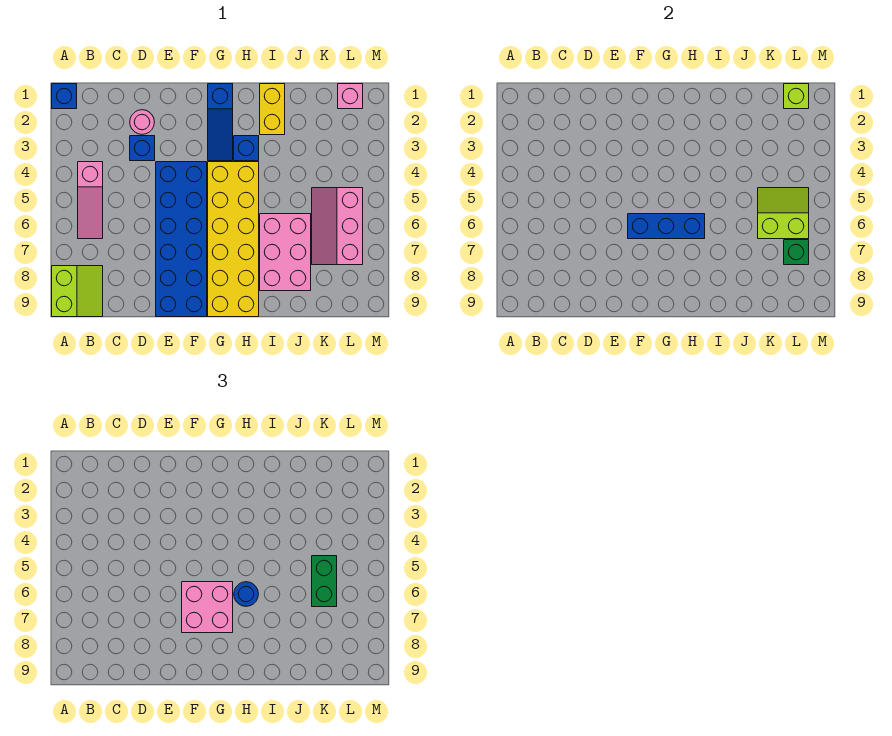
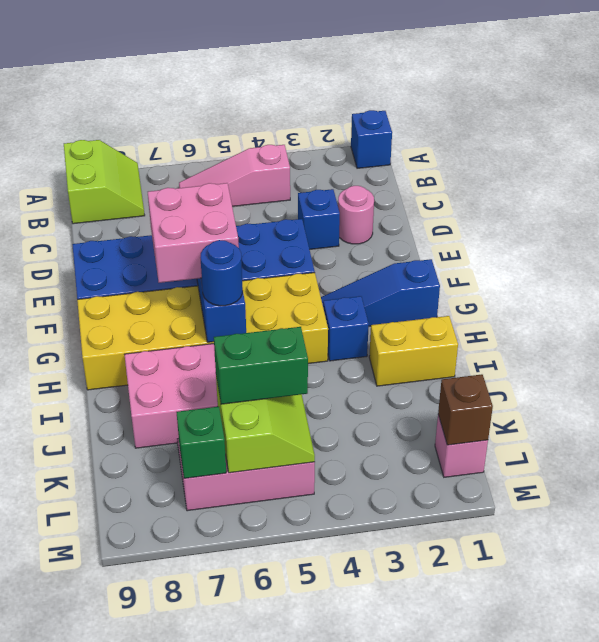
lime slope A8:B9 level 1 top A -> lime slope A8:B9 level 1 top 9
lime brick L1 level 2 -> brown brick L1 level 2

